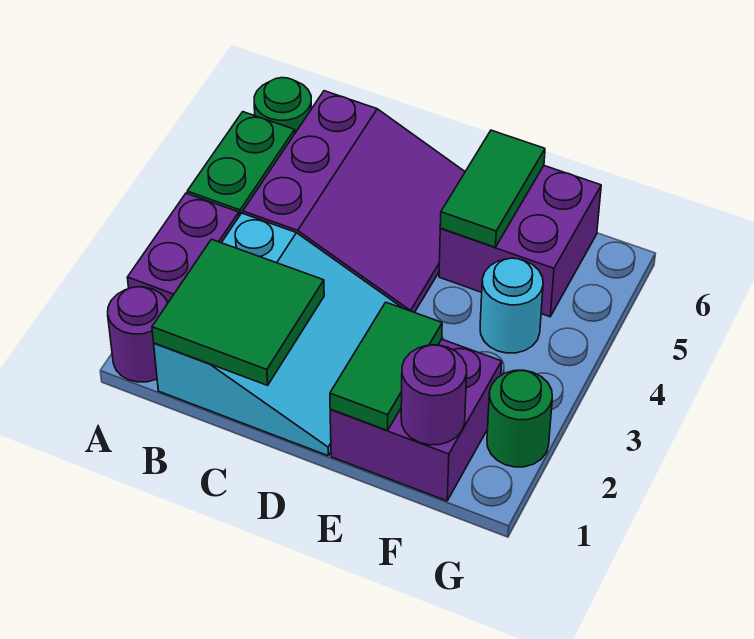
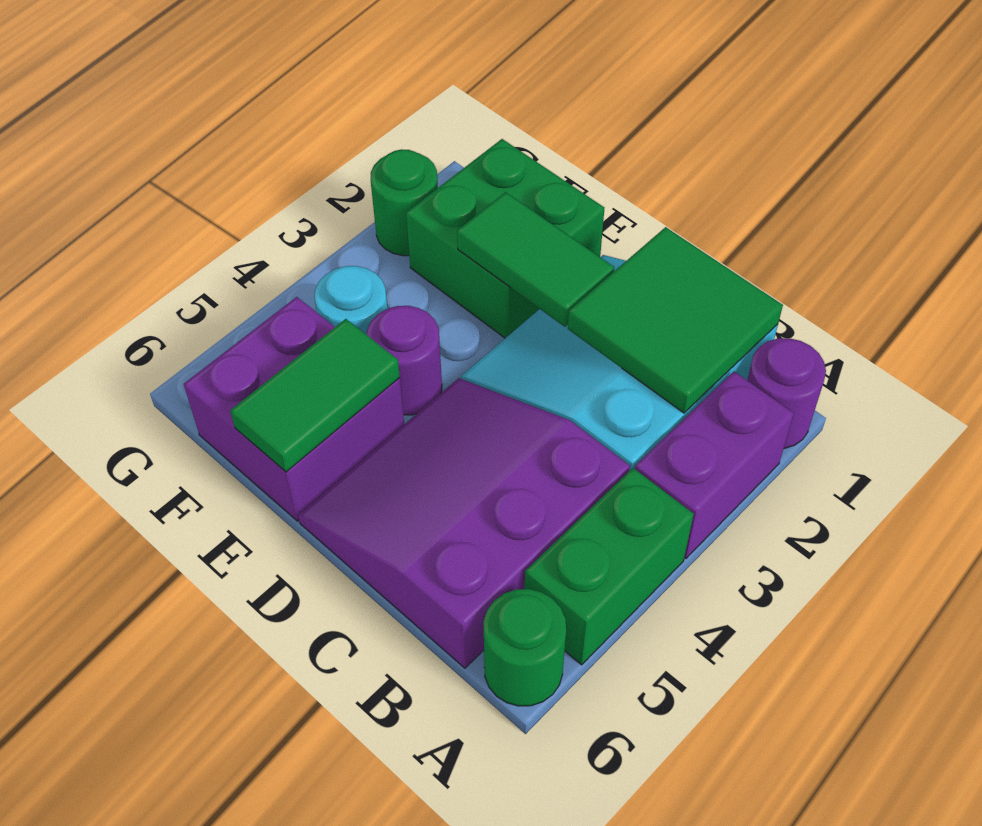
purple brick E1:F2 level 1 -> green brick E1:F2 level 1
green tile E1:E2 level 2 -> green tile D2:E2 level 2
purple round brick F1 level 2 -> purple round brick E4 level 1

